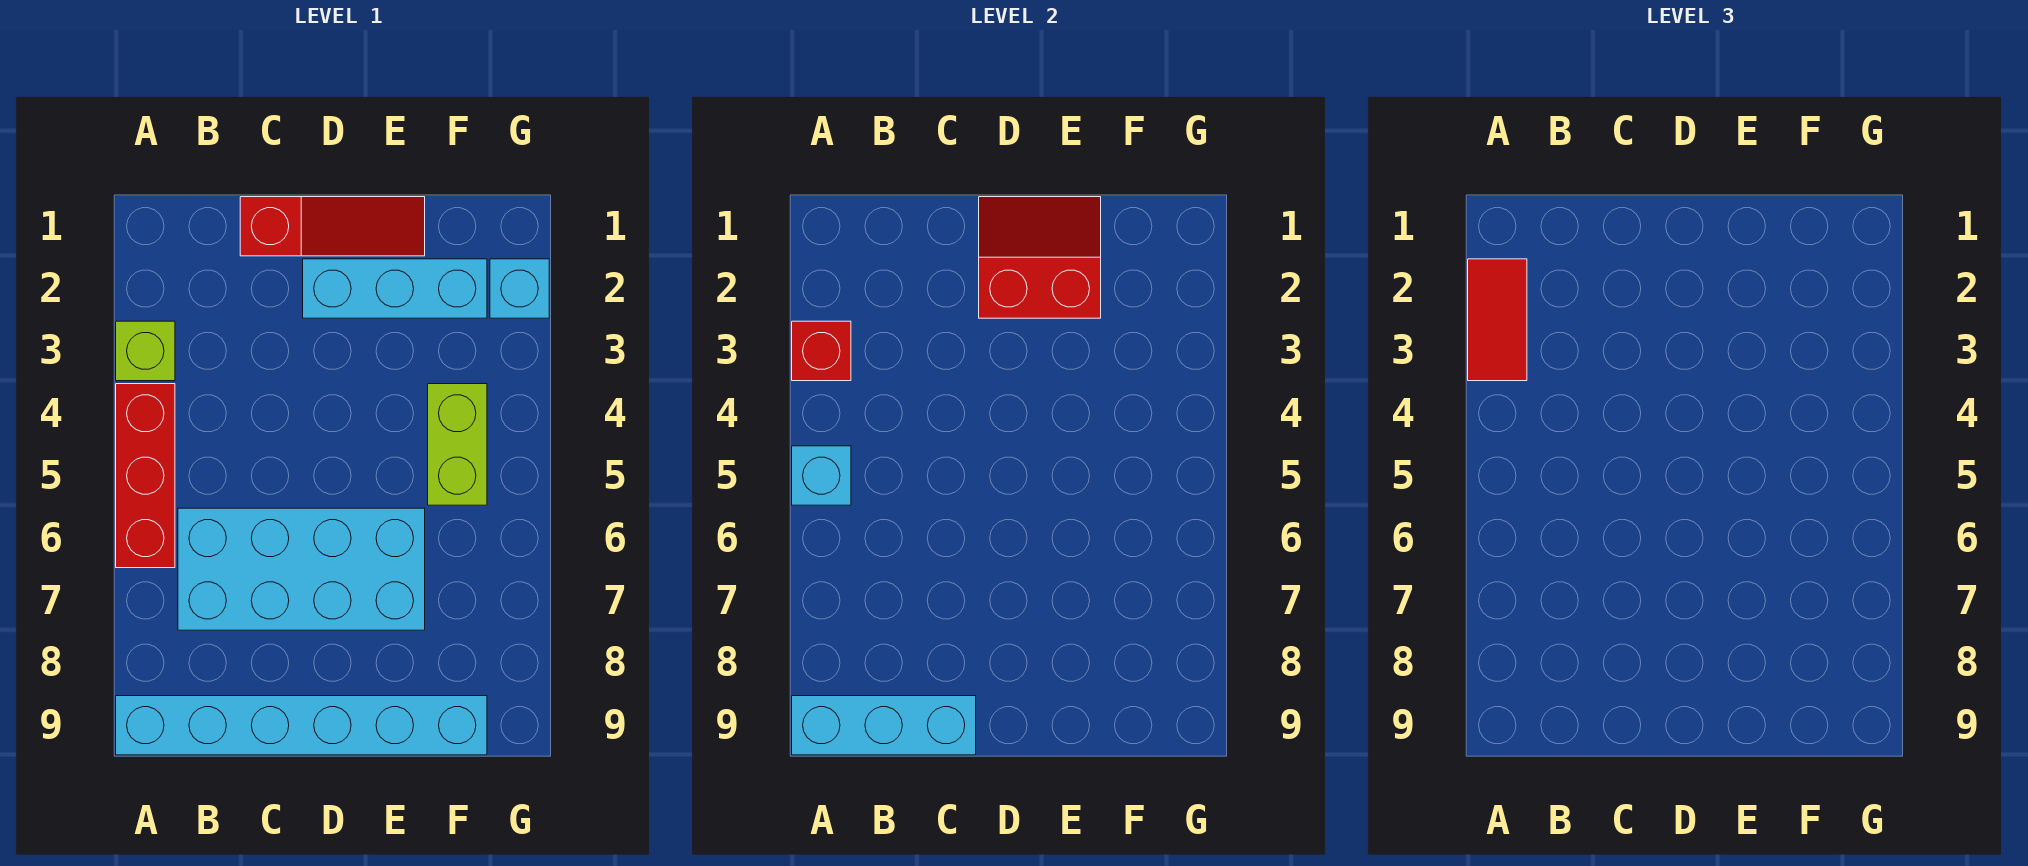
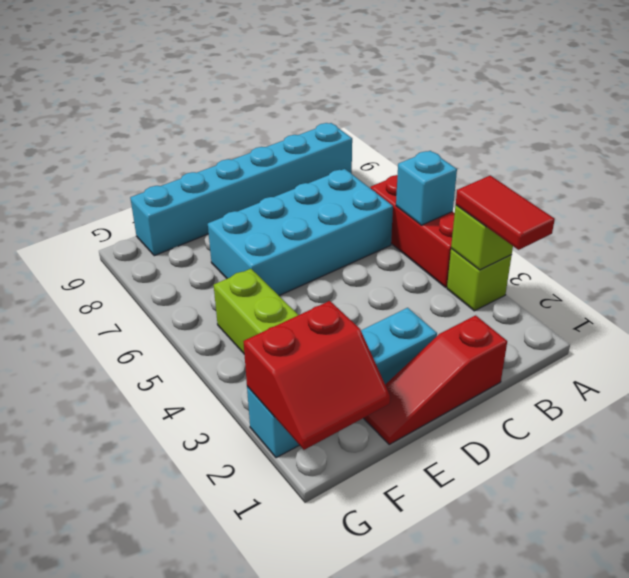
red brick A3 level 2 -> lime brick A3 level 2
cyan brick A9:C9 level 2 -> none
red slope D1:E2 level 2 top 2 -> red slope F1:G2 level 2 top 2

